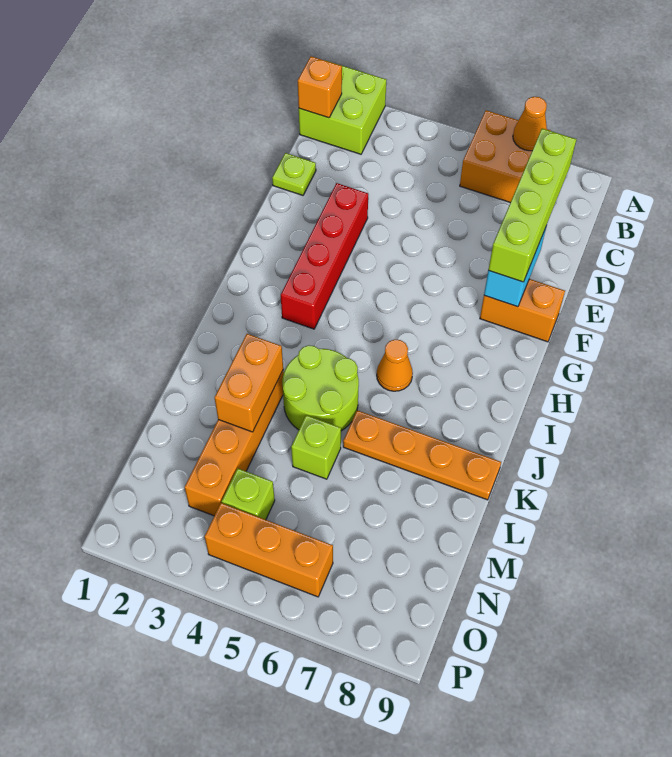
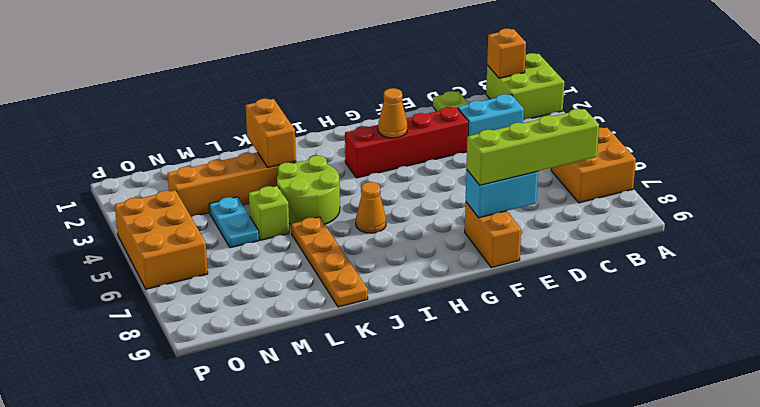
orange cone A7 level 2 -> orange cone G3 level 2
none -> cyan brick C3:D3 level 1
orange brick K3:L3 level 2 -> orange brick K2:K3 level 2
none -> cyan plate M4:M5 level 1
lime brick N4 level 1 -> none
orange brick O4:O6 level 1 -> orange brick O4:P6 level 1

